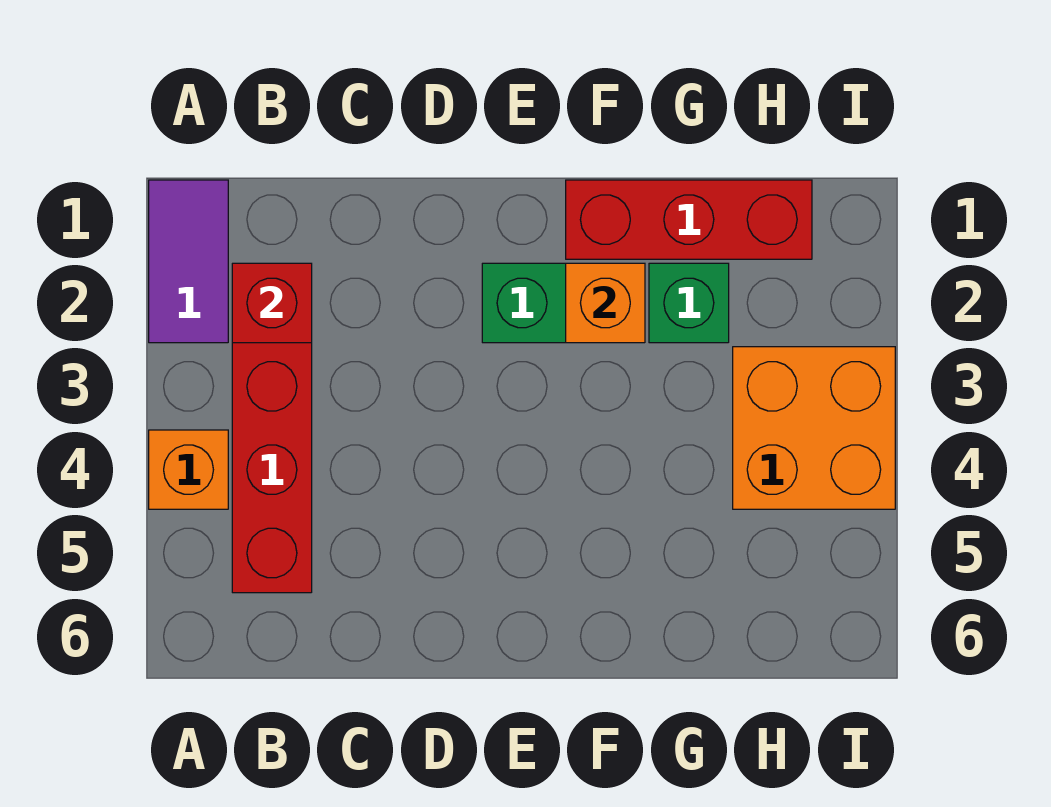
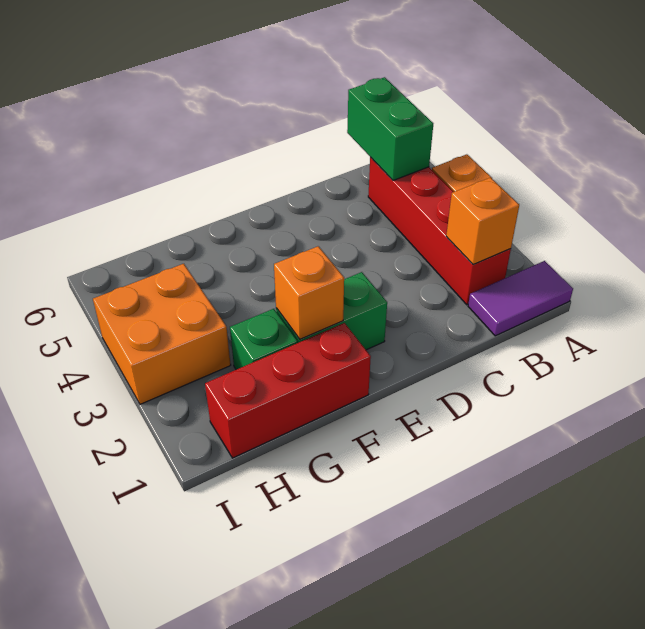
purple tile A1:A2 level 1 -> purple tile A1:B1 level 1
red brick B2 level 2 -> orange brick B2 level 2
none -> green brick B5:B6 level 2

